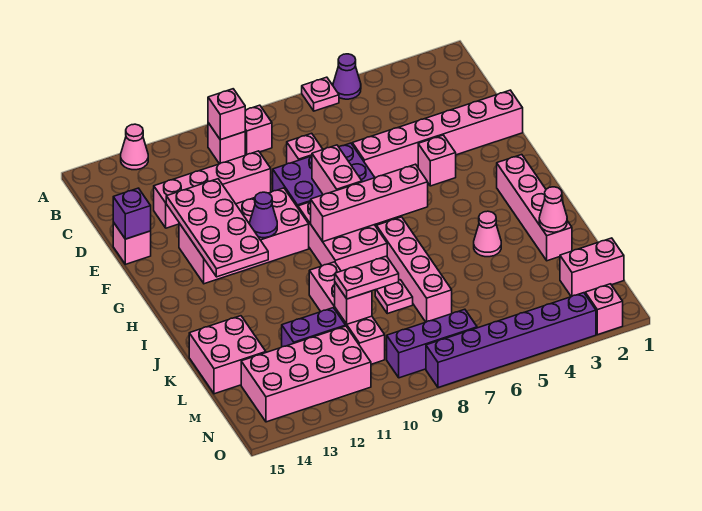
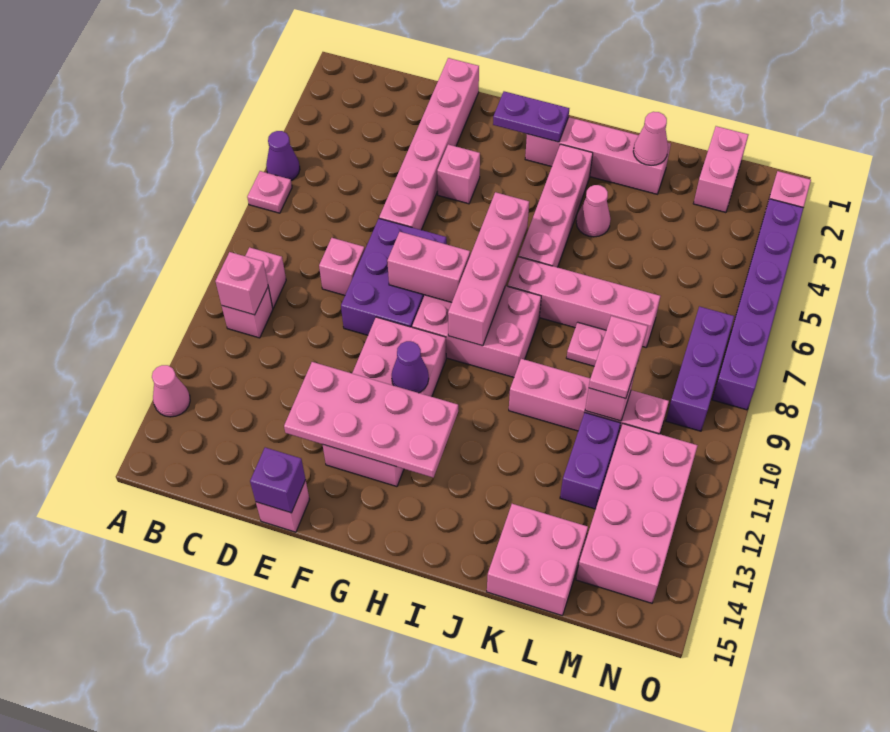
pink brick D10:D13 level 1 -> pink brick I3:I6 level 1
none -> purple plate G2:H2 level 2

